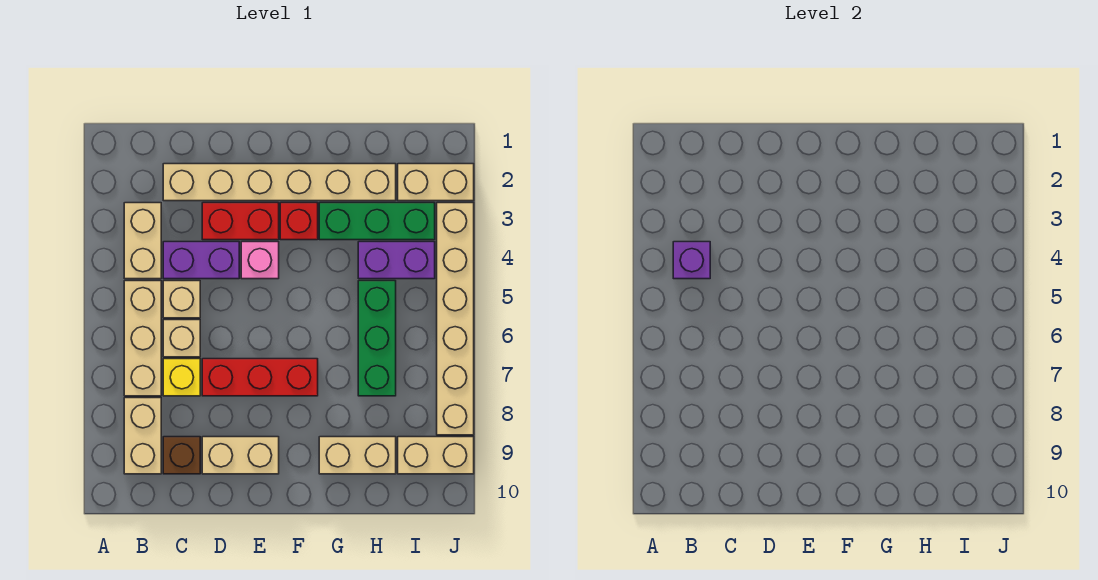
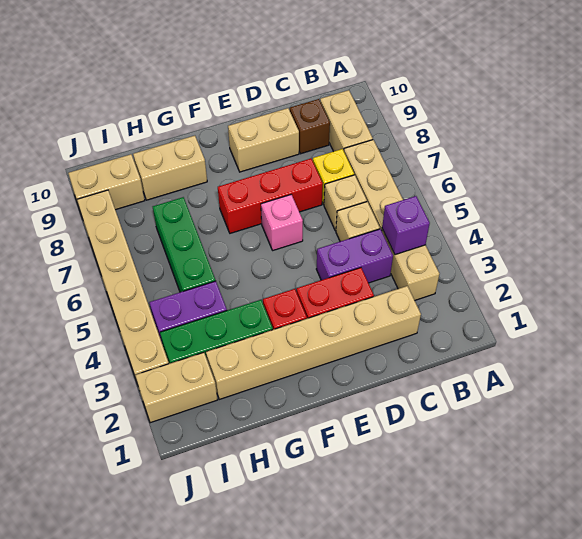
pink brick E4 level 1 -> pink brick E6 level 1

